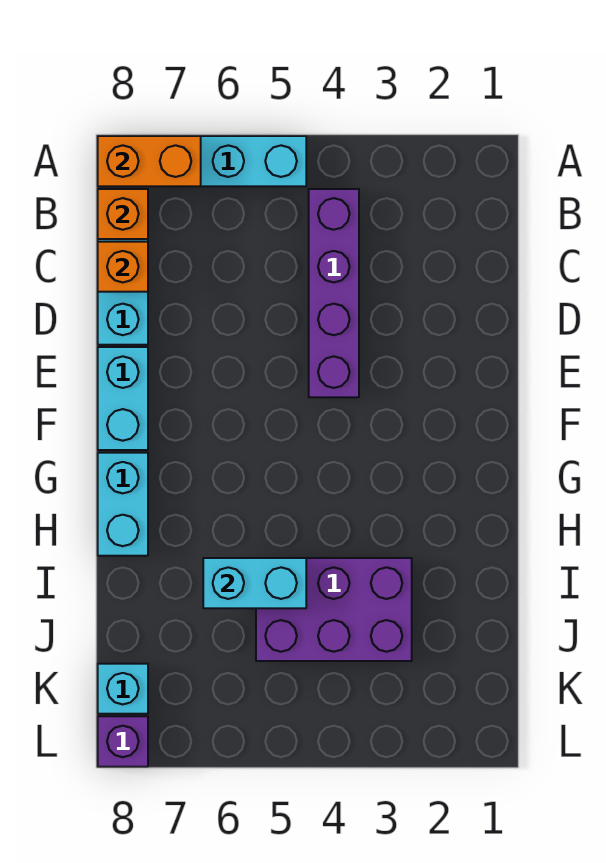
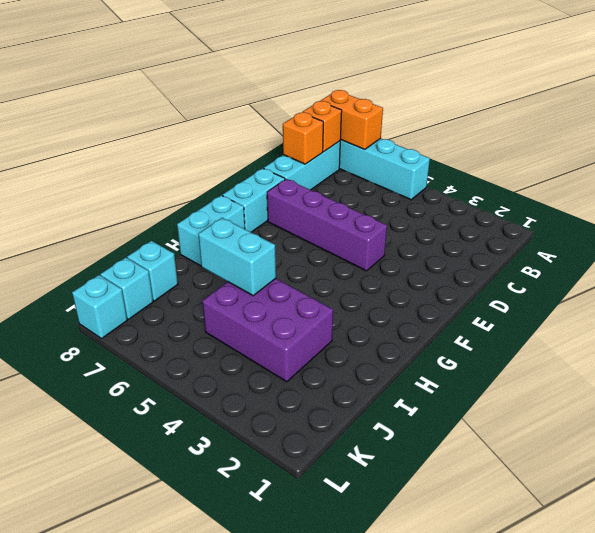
purple brick B4:E4 level 1 -> purple brick E4:E7 level 1
none -> cyan brick J8 level 1
purple brick L8 level 1 -> cyan brick L8 level 1

